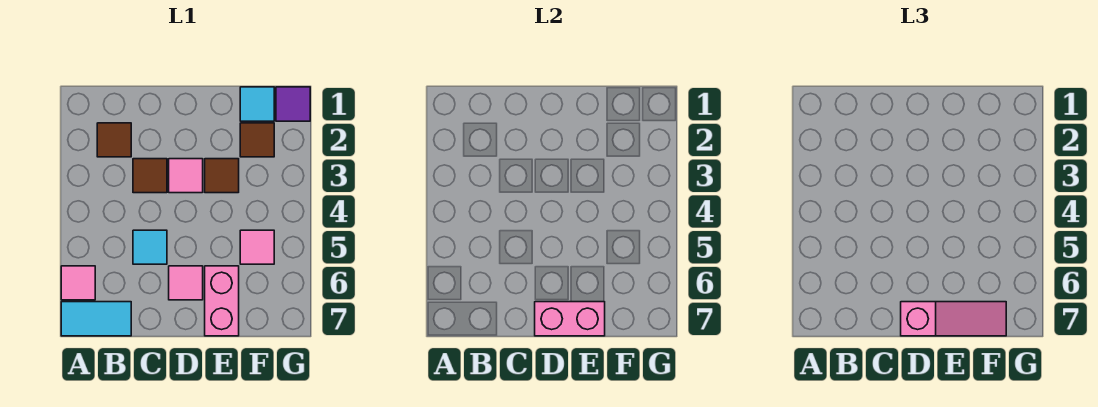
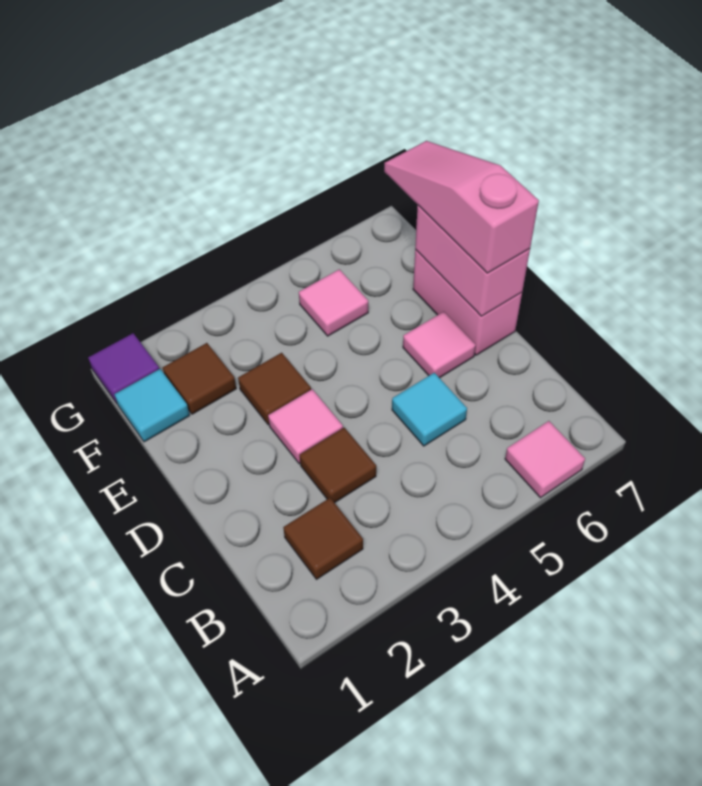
cyan tile A7:B7 level 1 -> none
pink brick E6:E7 level 1 -> pink brick D7:E7 level 1

